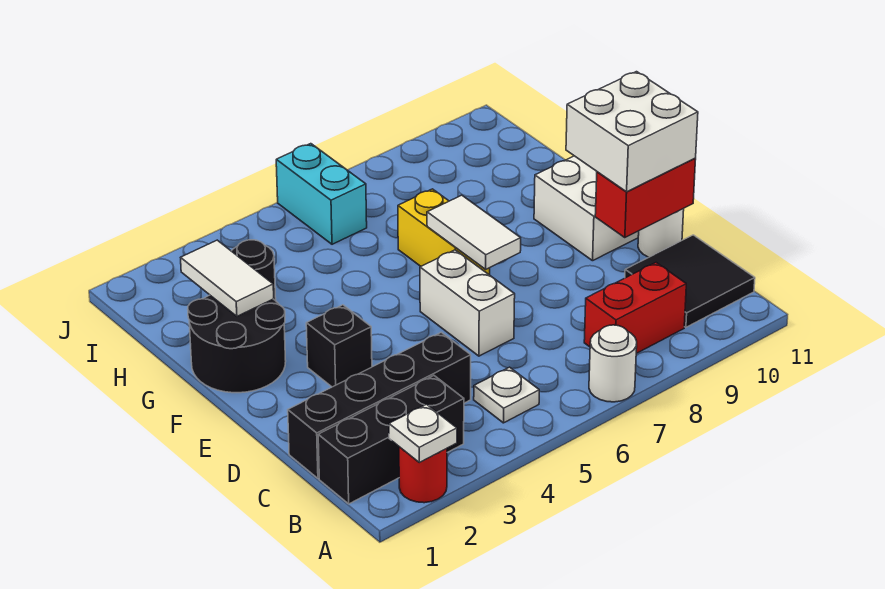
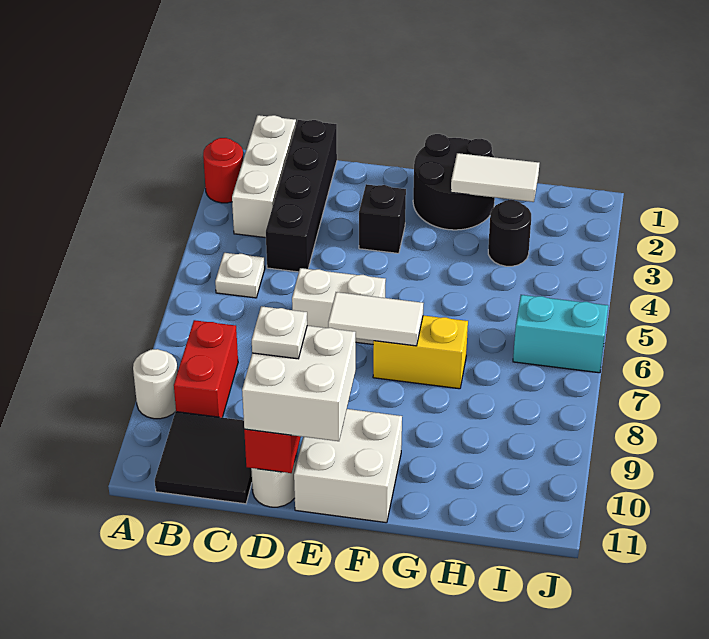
white plate A2 level 2 -> white plate D10 level 4
white round brick A7 level 1 -> white round brick A9 level 1
black brick B1:B3 level 1 -> white brick B1:B3 level 1

